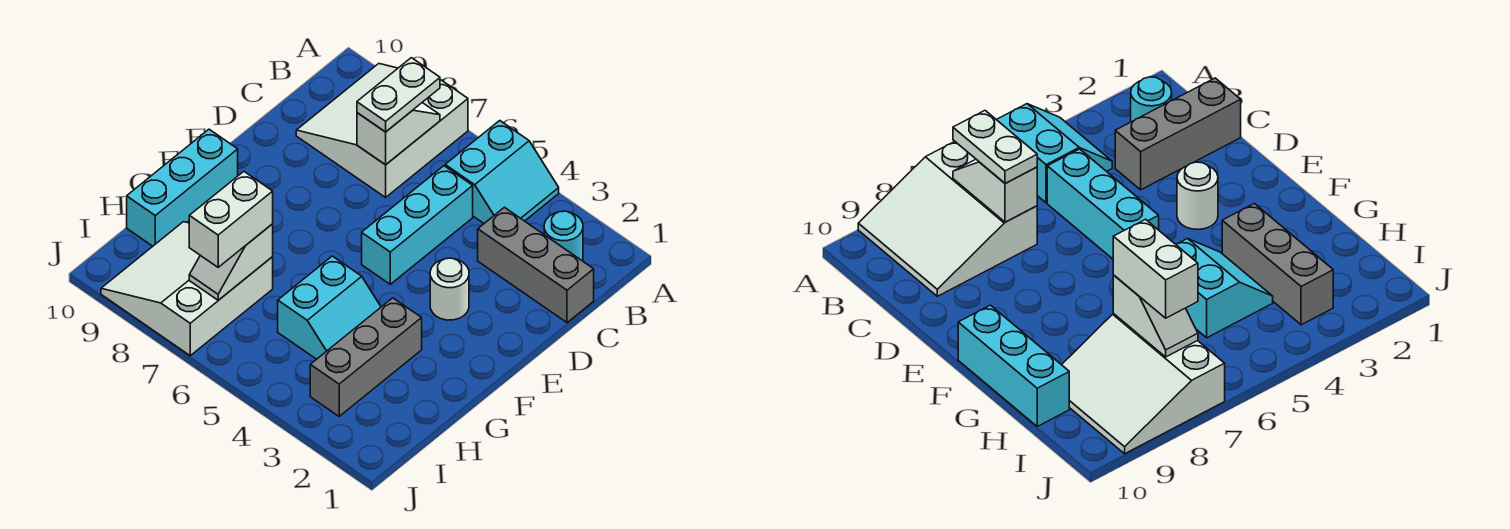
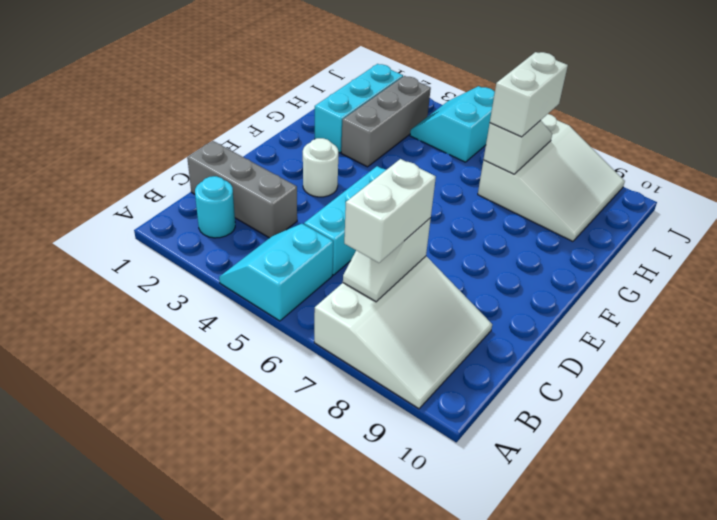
white plate B7:C7 level 3 -> white brick B7:C7 level 3
cyan brick F10:H10 level 1 -> cyan brick G2:I2 level 1
cyan slope G4:H5 level 1 top 5 -> cyan slope I4:J5 level 1 top 5

